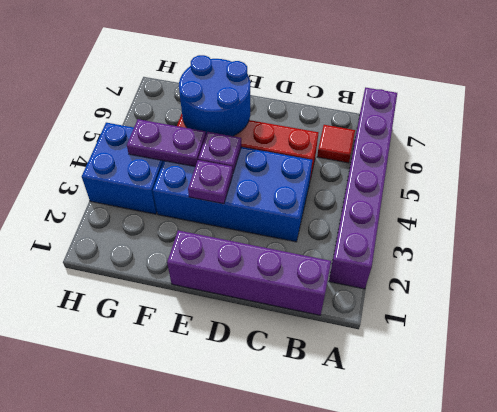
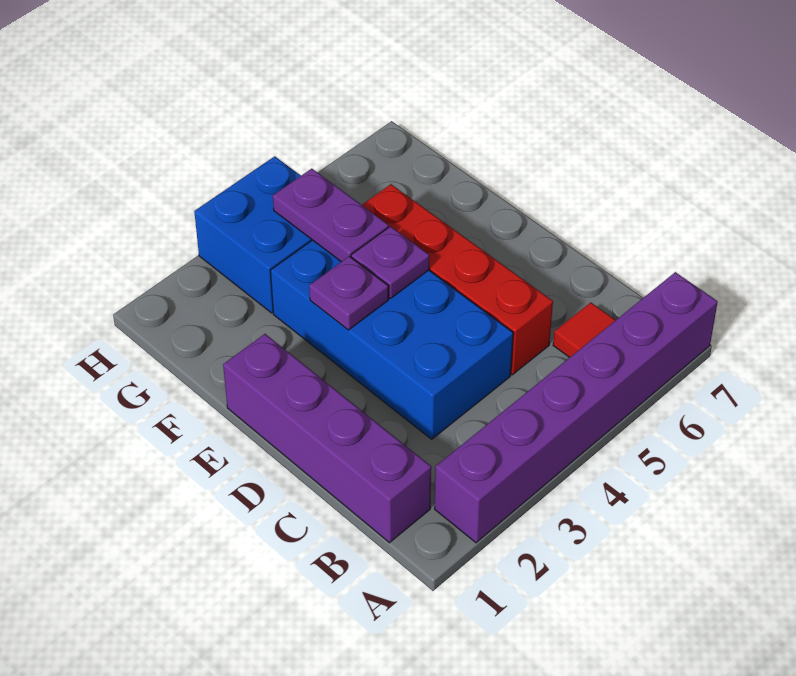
blue round brick E5:F6 level 2 -> none

